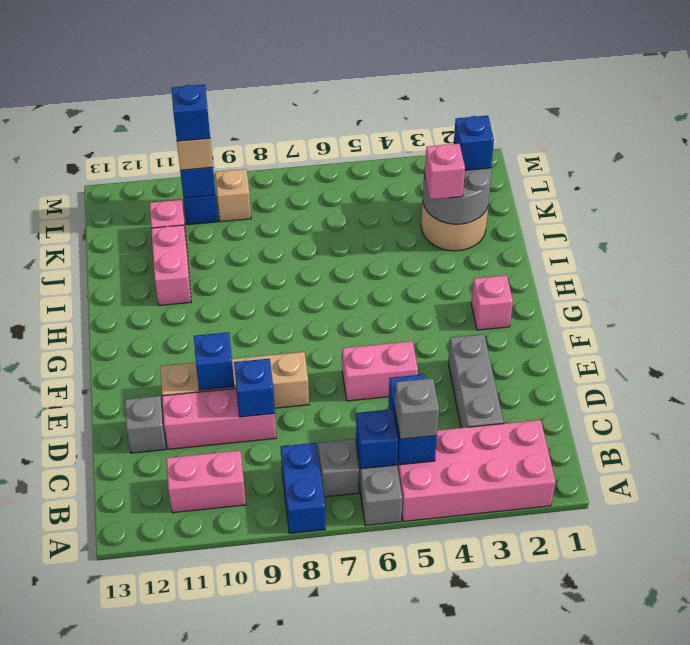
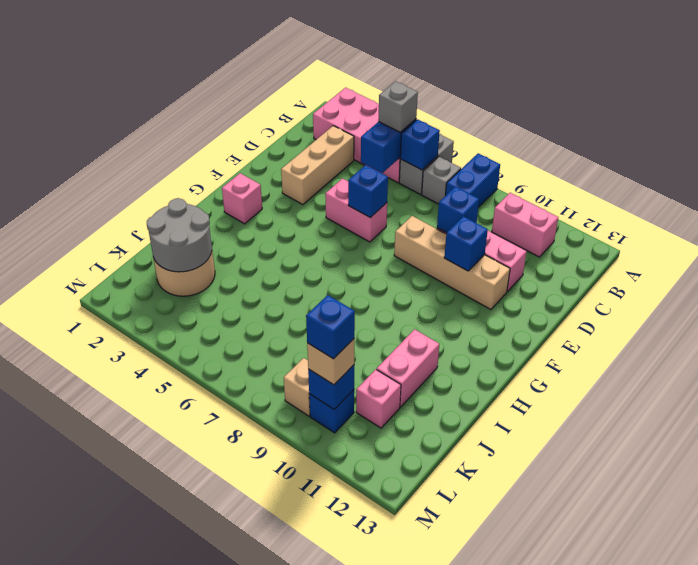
grey brick C3:E3 level 1 -> tan brick C3:E3 level 1
grey brick D12 level 1 -> none
pink brick J3 level 3 -> none
blue brick K2 level 3 -> blue brick E6 level 2

